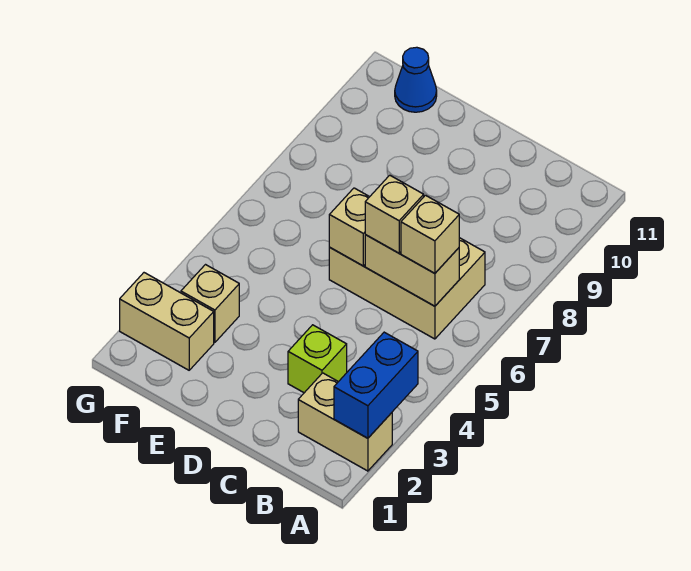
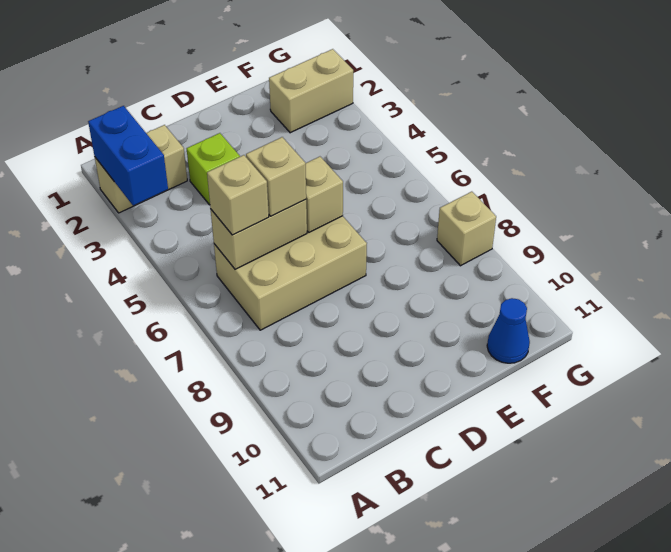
tan brick F3 level 1 -> tan brick G8 level 1

